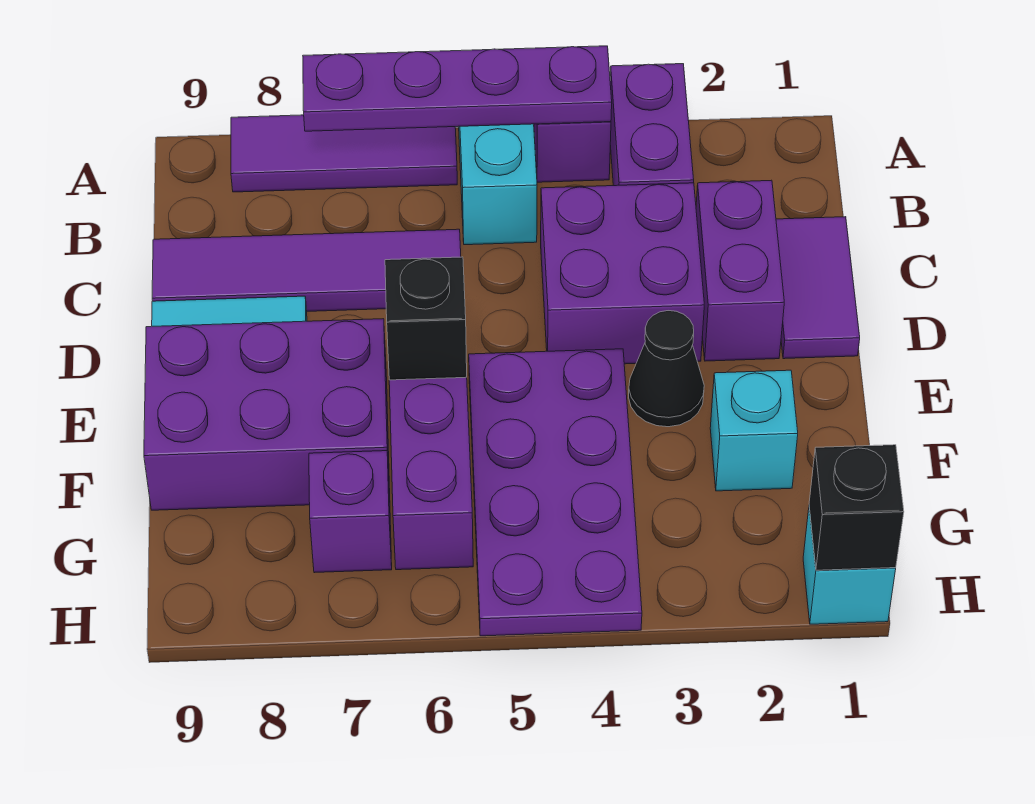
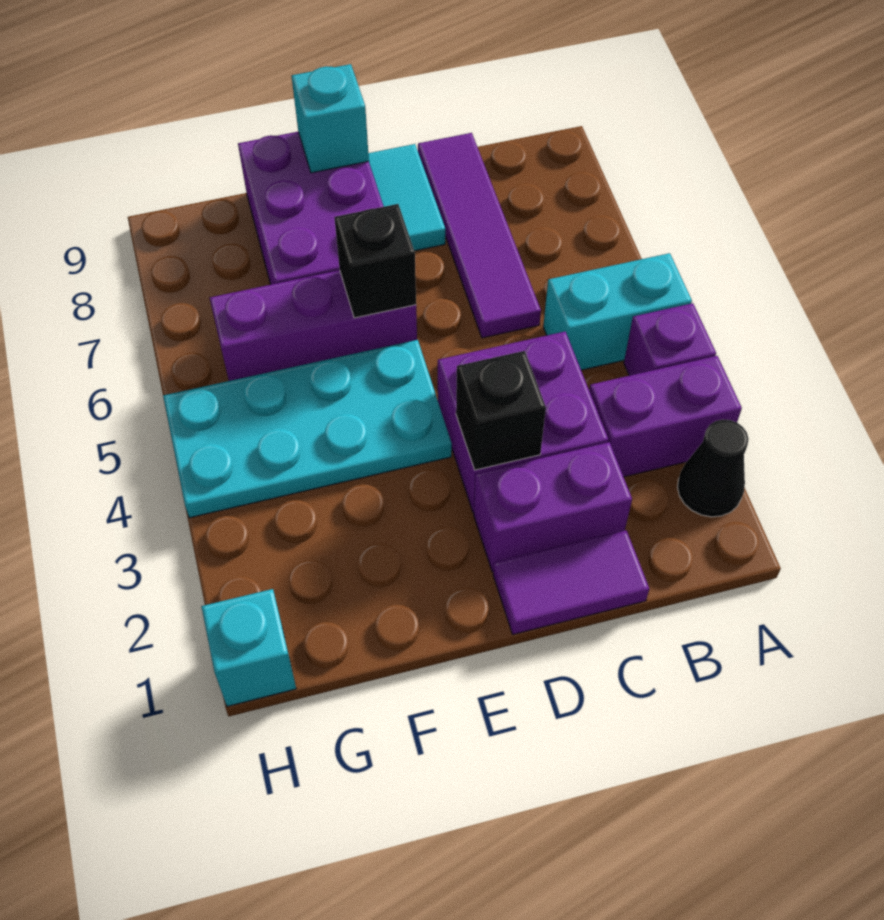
purple plate A4:A7 level 2 -> none
purple tile A6:A8 level 1 -> none
black cone E3 level 1 -> black cone A2 level 1
purple plate E4:H5 level 1 -> cyan plate E4:H5 level 1
cyan brick F2 level 1 -> cyan brick E9 level 2
purple brick G7 level 1 -> none
black brick H1 level 2 -> black brick D3 level 2

